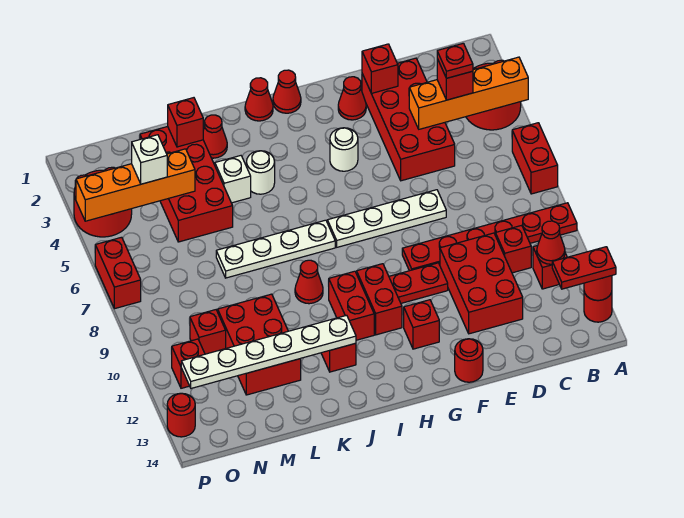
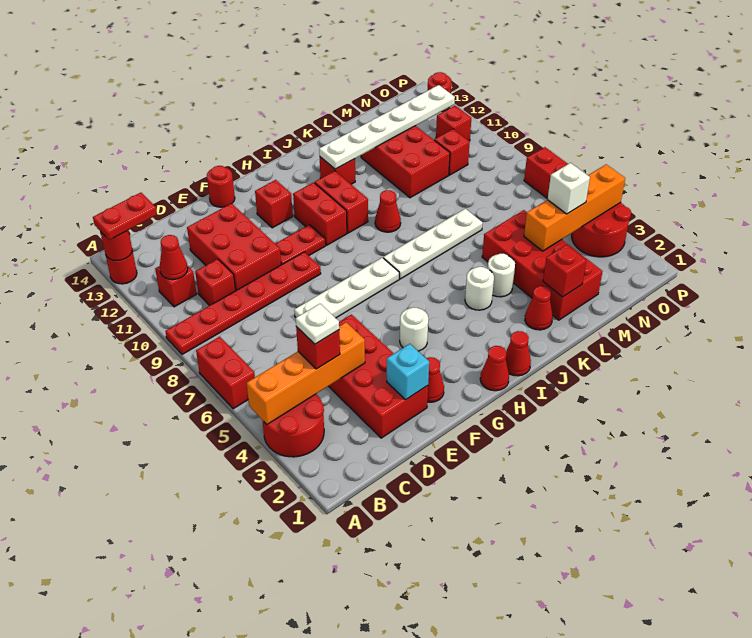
red plate C4 level 4 -> white plate C4 level 4
red brick E2 level 2 -> cyan brick E2 level 2
white brick K4 level 1 -> white round brick K4 level 1

